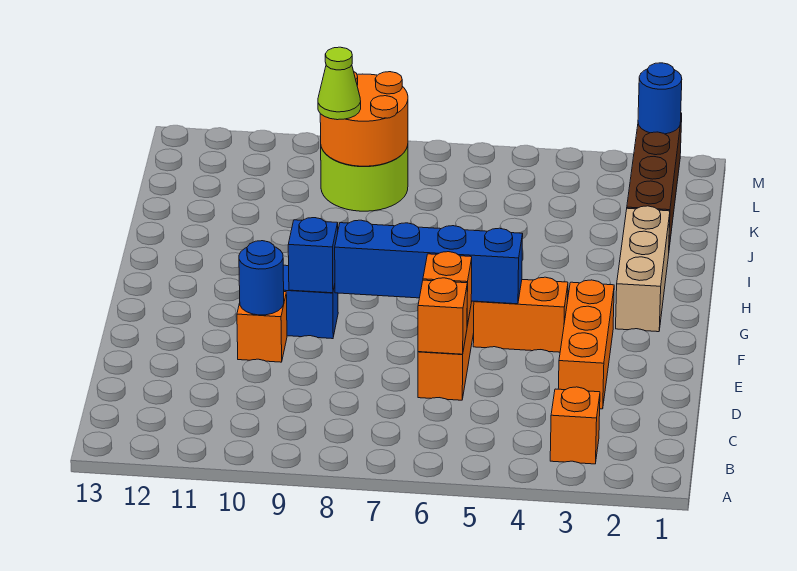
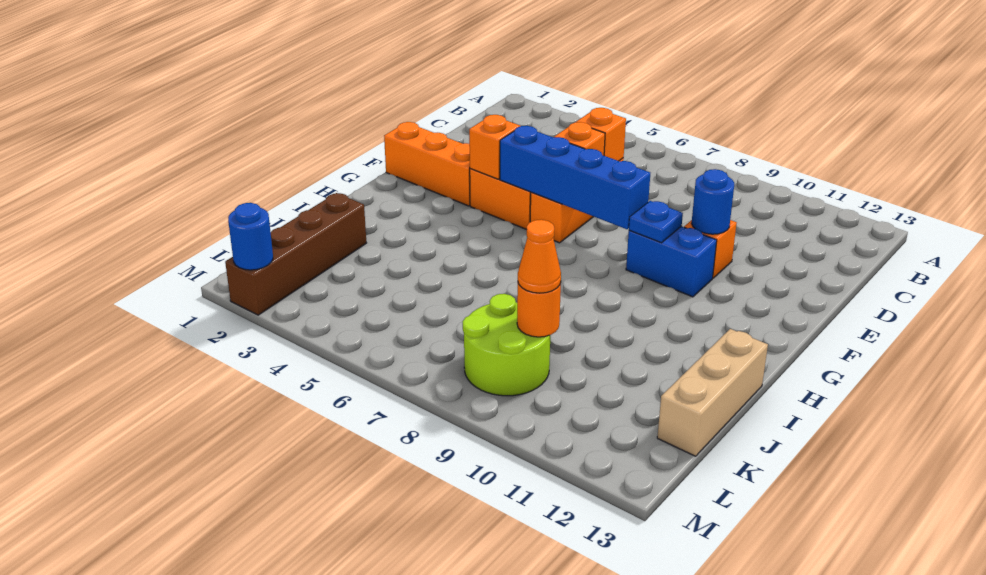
orange brick B3 level 1 -> orange brick F4 level 2
orange brick D3:F3 level 1 -> orange brick F1:F3 level 1
blue brick F9 level 2 -> blue plate F9 level 2
tan brick G2:I2 level 1 -> tan brick I13:K13 level 1
orange round brick K8:L9 level 2 -> orange round brick K9 level 2
lime cone K9 level 3 -> orange cone K9 level 3

